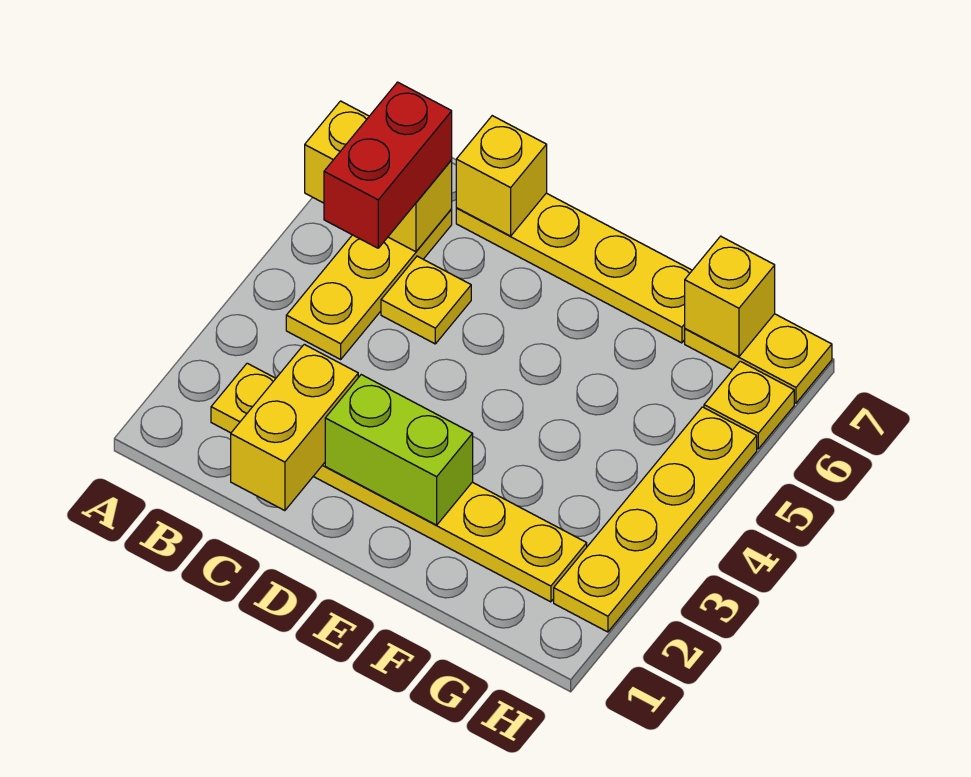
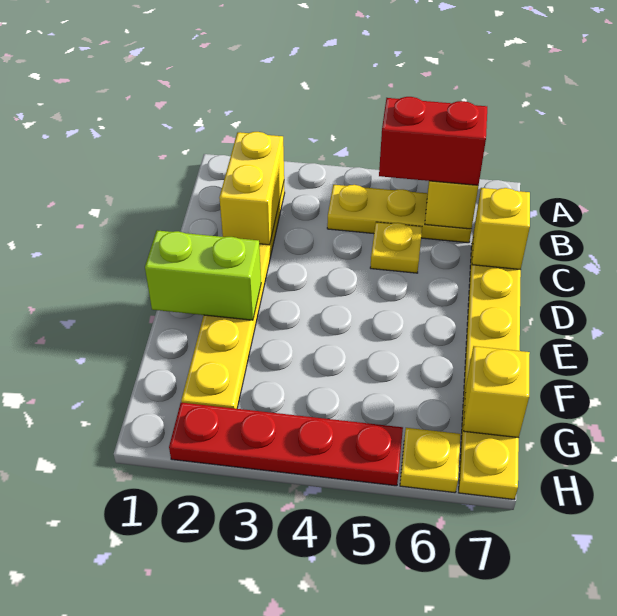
yellow brick C1:C2 level 2 -> yellow brick B2:C2 level 2
lime brick D2:E2 level 2 -> lime brick E1:E2 level 2
yellow plate H2:H5 level 1 -> red plate H2:H5 level 1

